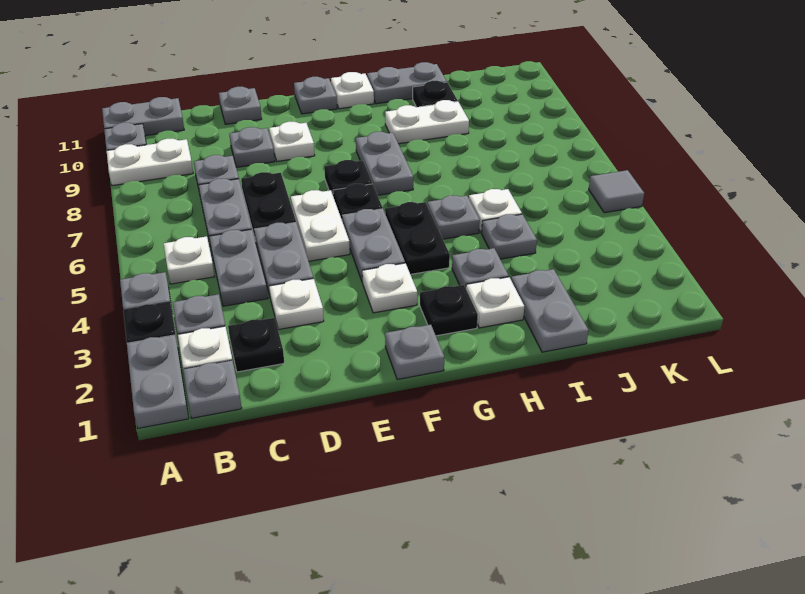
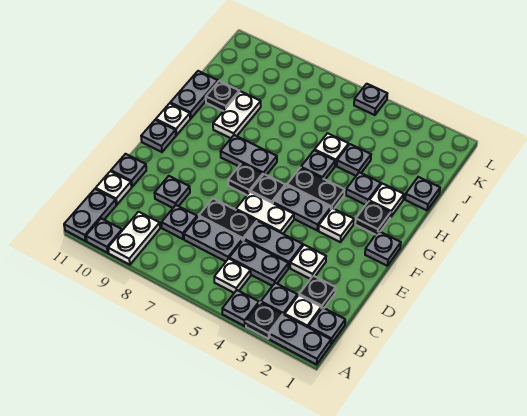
white plate E9 level 1 -> white plate C11 level 1
grey plate I1:I2 level 1 -> grey plate I1 level 1
grey tile L5 level 1 -> grey plate L5 level 1

